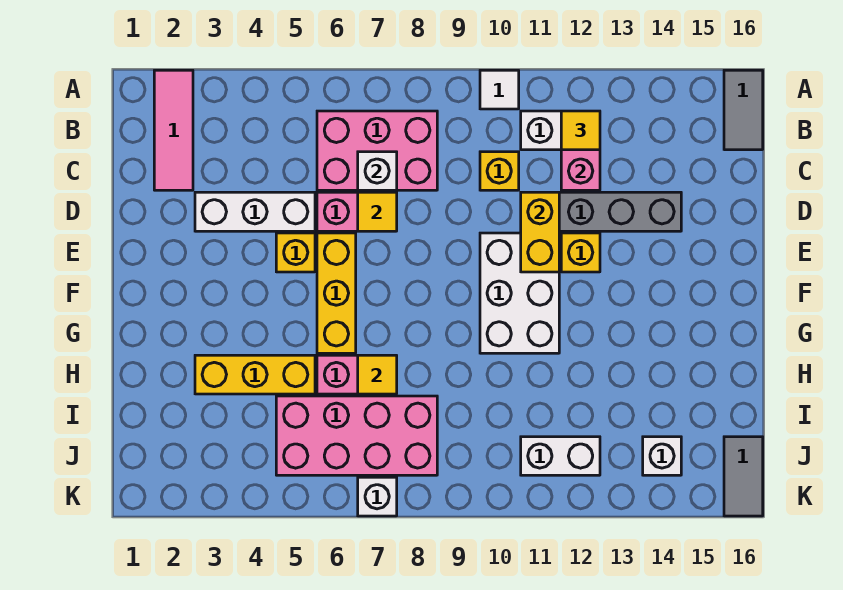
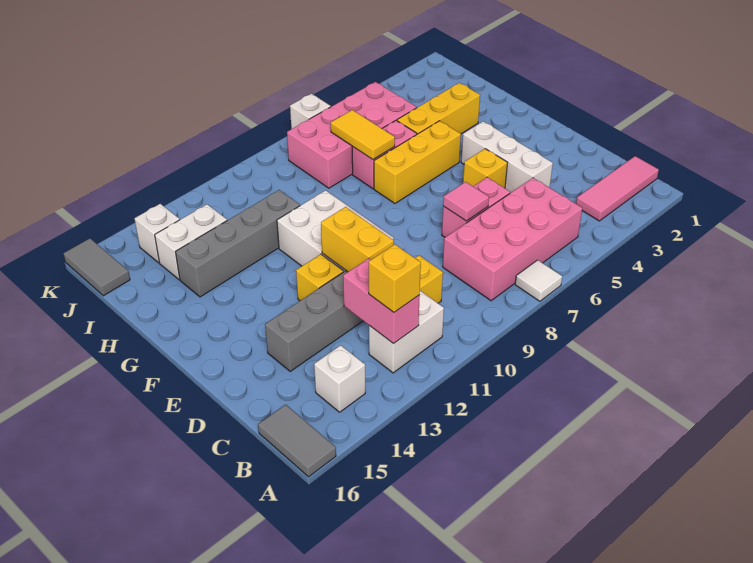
pink tile A2:C2 level 1 -> pink tile B1:B3 level 1
white tile A10 level 1 -> white tile A7 level 1
pink brick B6:C8 level 1 -> pink brick B5:C8 level 1
yellow tile B12 level 3 -> yellow brick B12 level 3
white brick C7 level 2 -> white brick B14 level 1
white brick D3:D5 level 1 -> white brick D4:F4 level 1
yellow tile D7 level 2 -> pink tile D7 level 2
yellow brick E6:G6 level 1 -> yellow brick G5:G7 level 1
yellow tile H7 level 2 -> yellow tile H7:I7 level 2
none -> grey brick H11:H14 level 1
white brick J11:J12 level 1 -> white brick I13:I14 level 1

